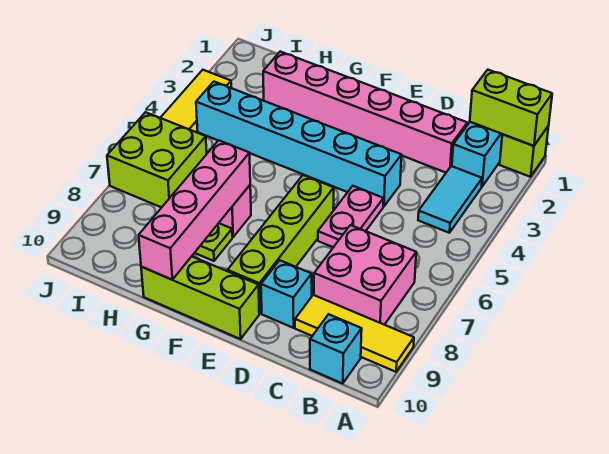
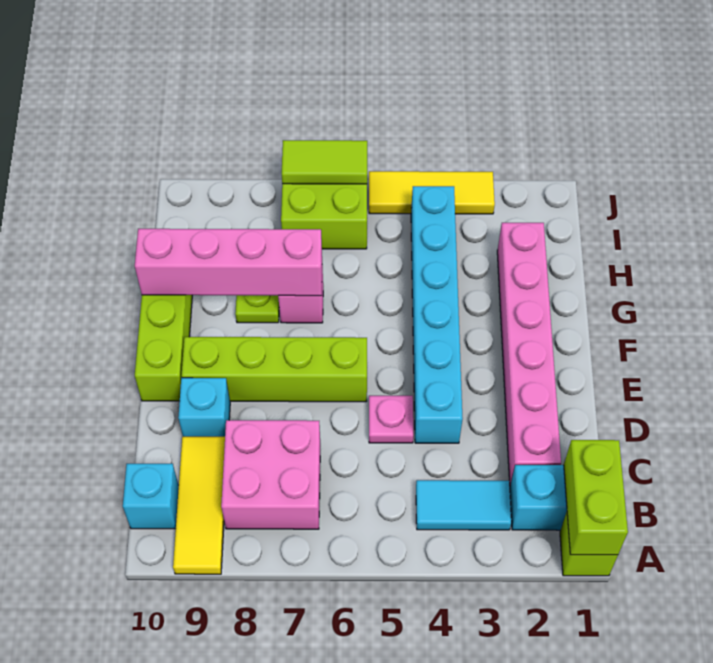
pink plate D5:D6 level 1 -> pink plate D5 level 1
none -> lime tile J6:J7 level 2

